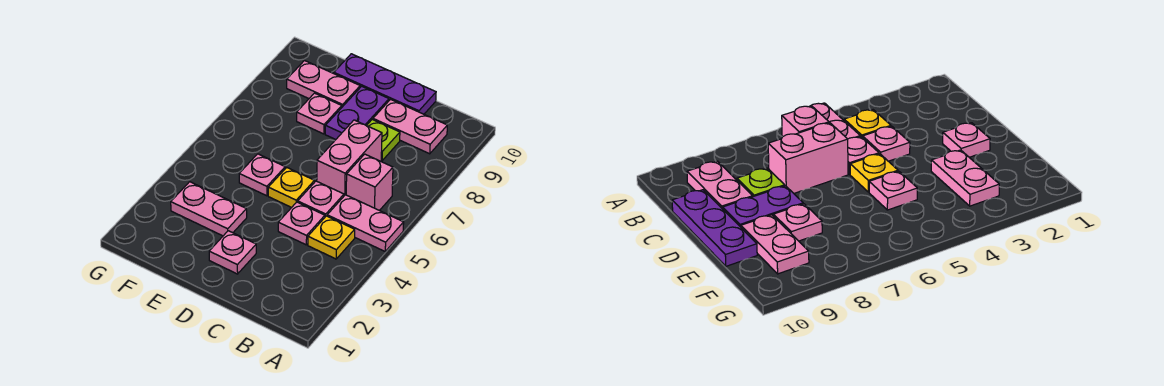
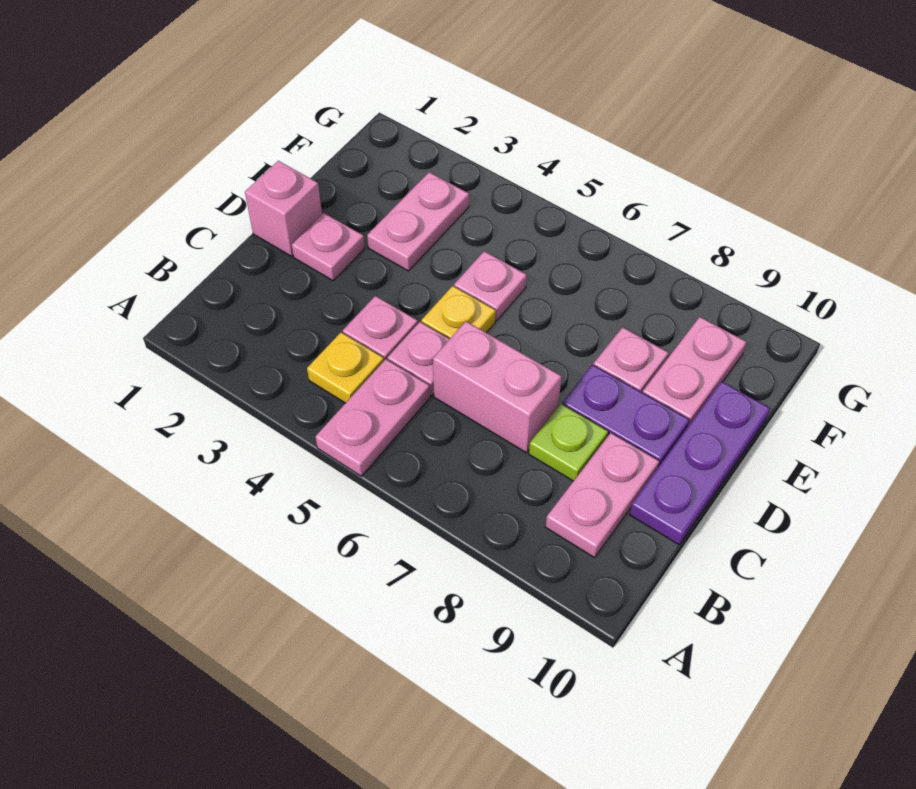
pink brick B6 level 1 -> pink brick D1 level 1

